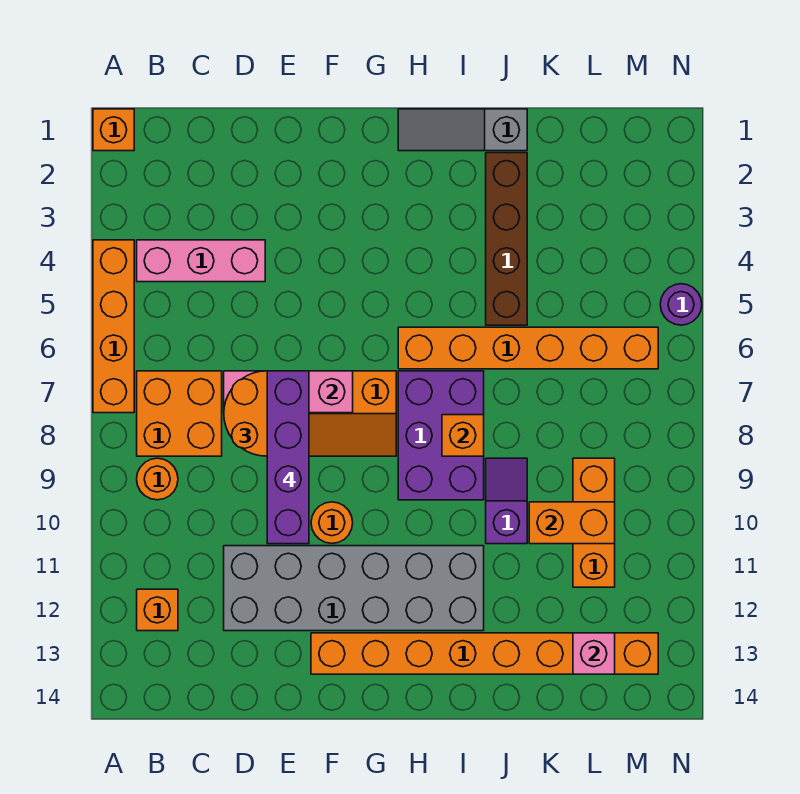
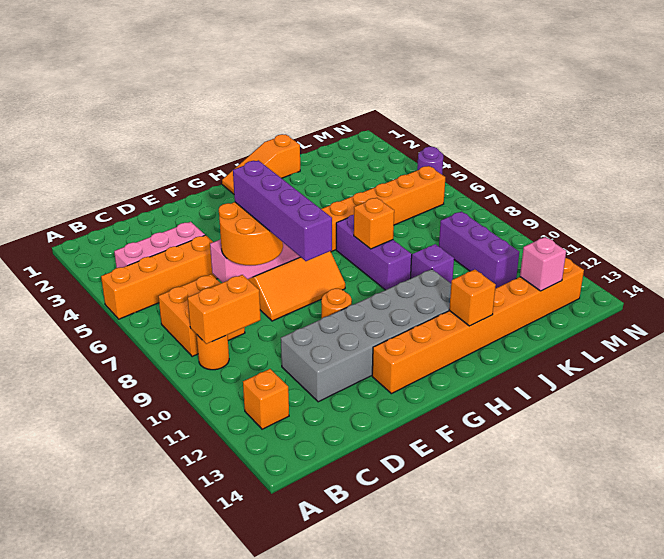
orange brick A1 level 1 -> orange brick I13 level 2
orange brick A4:A7 level 1 -> orange brick A5:D5 level 1
grey slope H1:J1 level 1 top J -> orange slope H1:J1 level 1 top J
purple brick H7:I9 level 1 -> purple brick I7:I9 level 1
brown brick J2:J5 level 1 -> none
orange brick K10:L10 level 2 -> orange brick B9:C9 level 2
orange brick L9:L11 level 1 -> purple brick L9:L11 level 1

